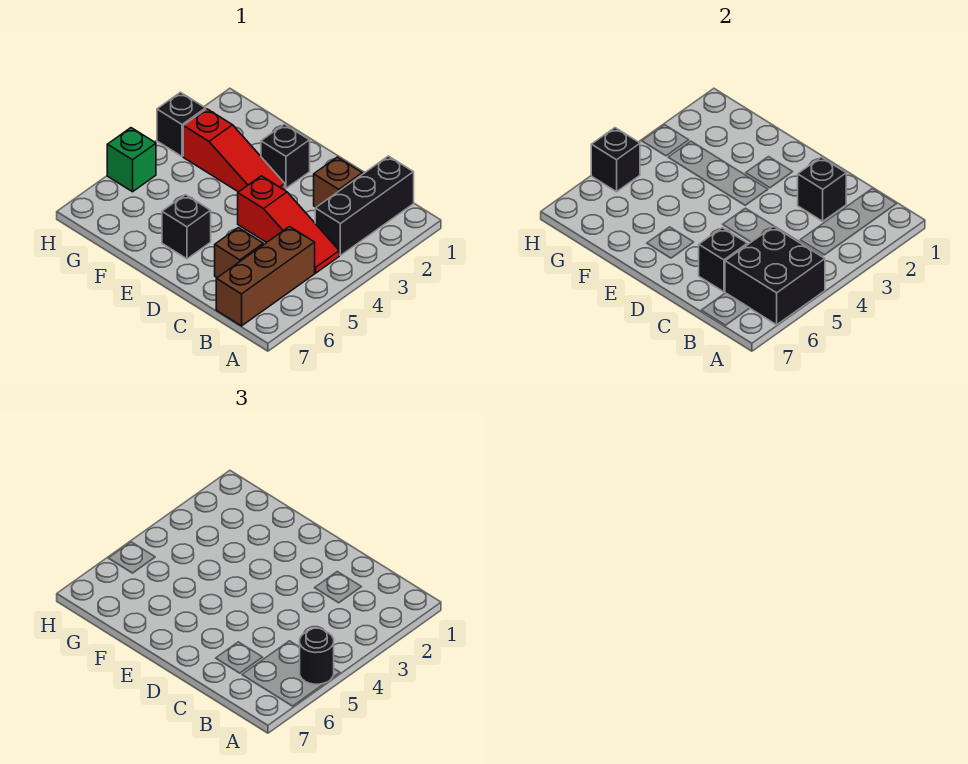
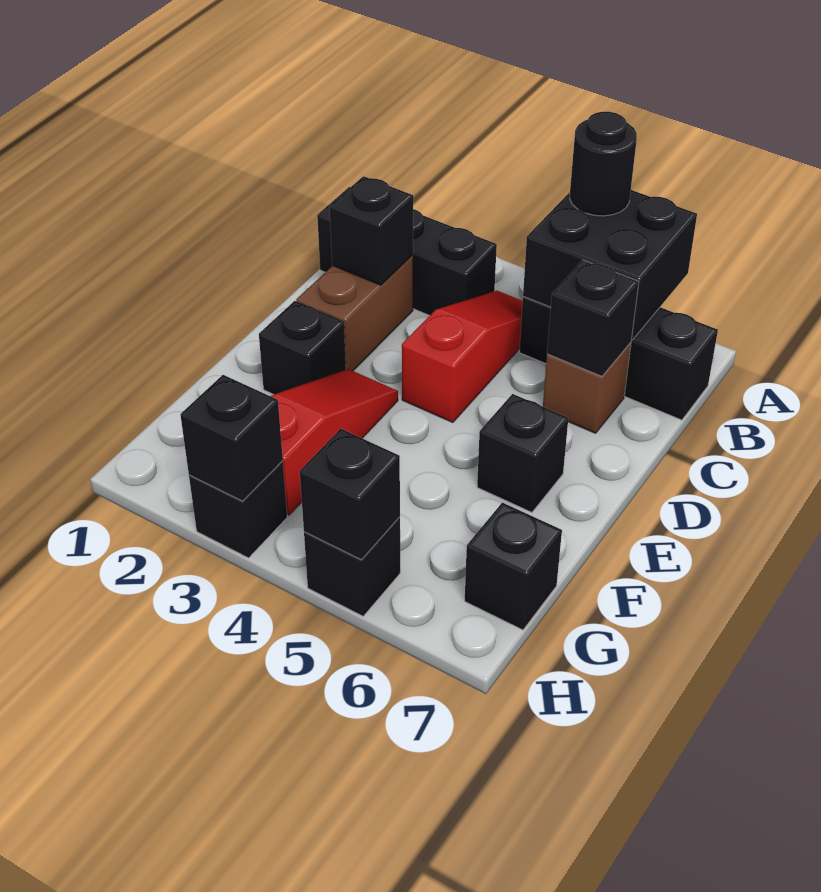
brown brick B5:B7 level 1 -> black brick B5:B7 level 1
brown brick C2 level 1 -> brown brick C2:D2 level 1
none -> black brick G7 level 1
none -> black brick H3 level 2
green brick H5 level 1 -> black brick H5 level 1

